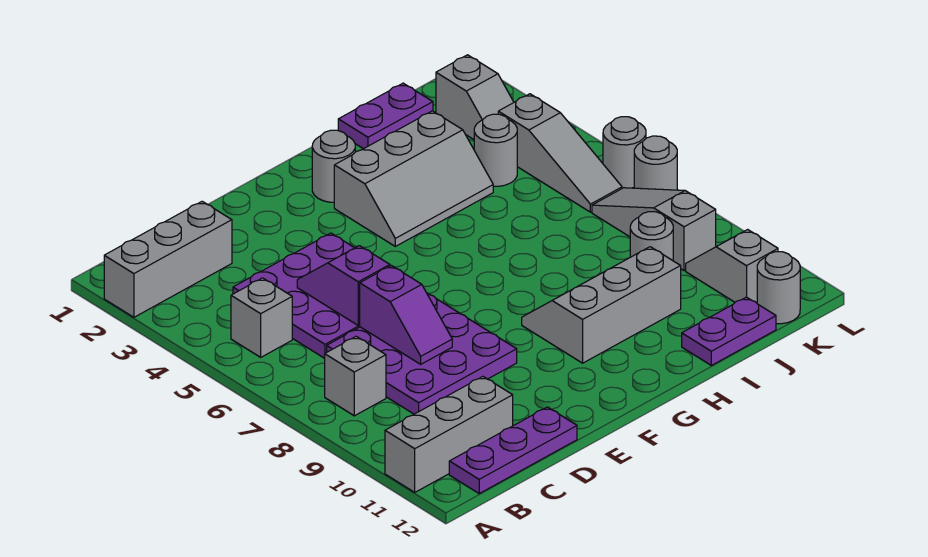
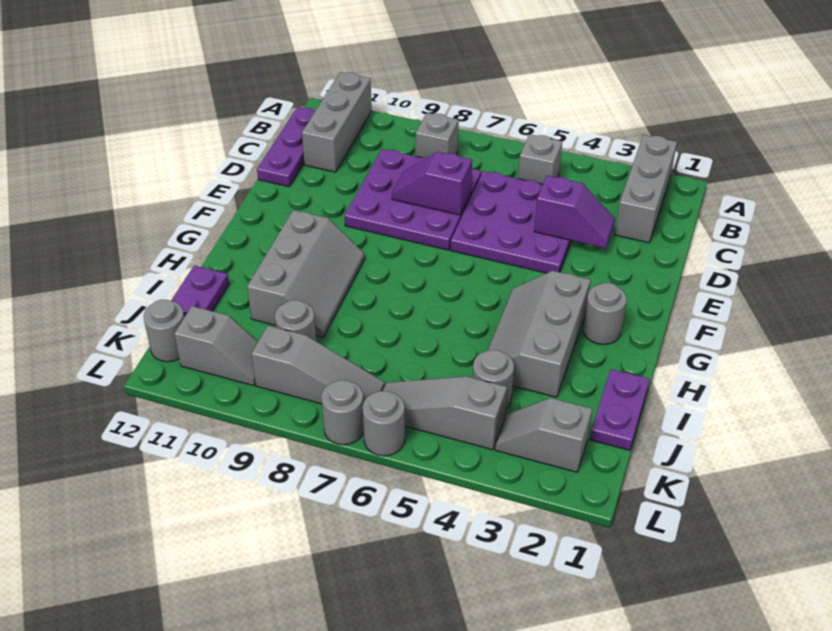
purple slope D5:D6 level 2 top 6 -> purple slope D3:D4 level 2 top 4

